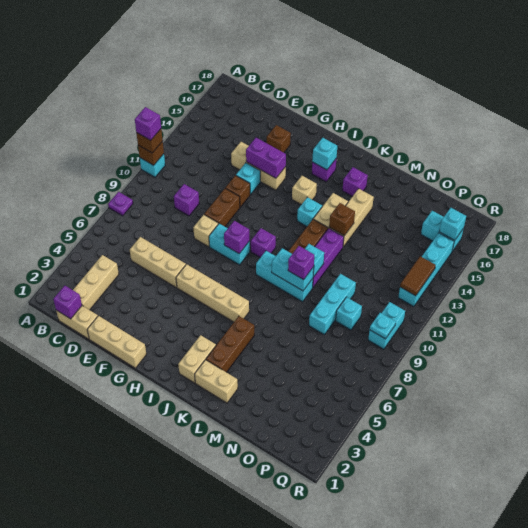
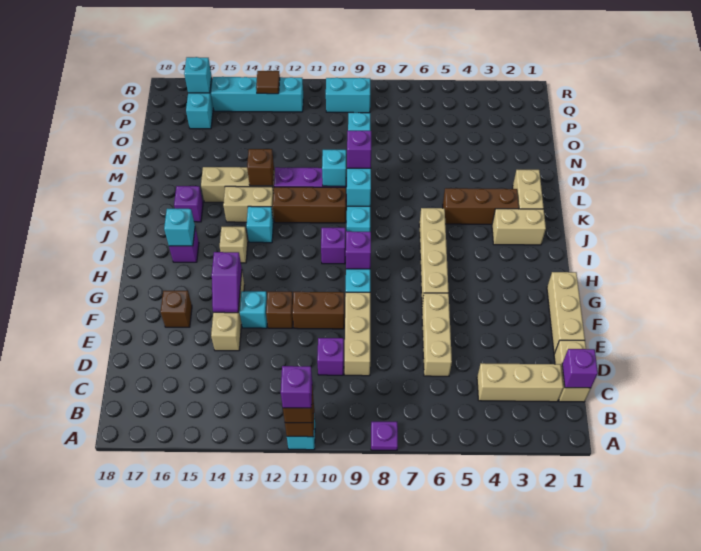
tan brick F9 level 1 -> tan brick D9:F9 level 1
purple brick F14:G14 level 2 -> purple slope F14:G14 level 2 top G
cyan brick N8:N10 level 1 -> none
cyan plate Q9 level 2 -> none
brown tile Q12:Q13 level 2 -> brown tile Q13 level 2

